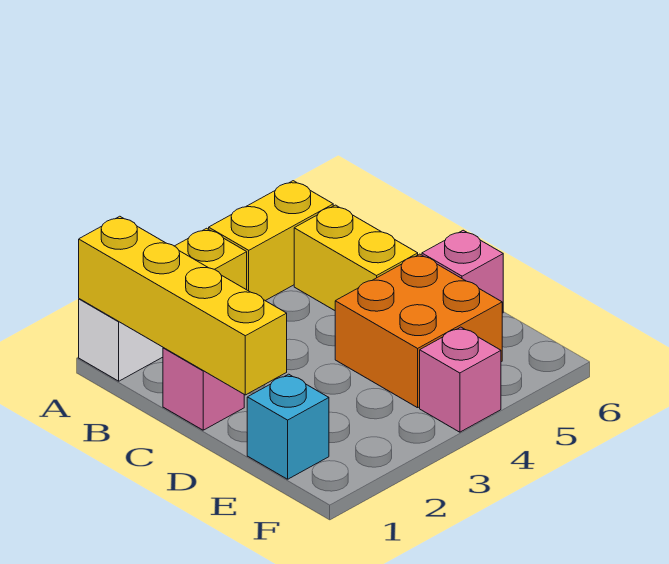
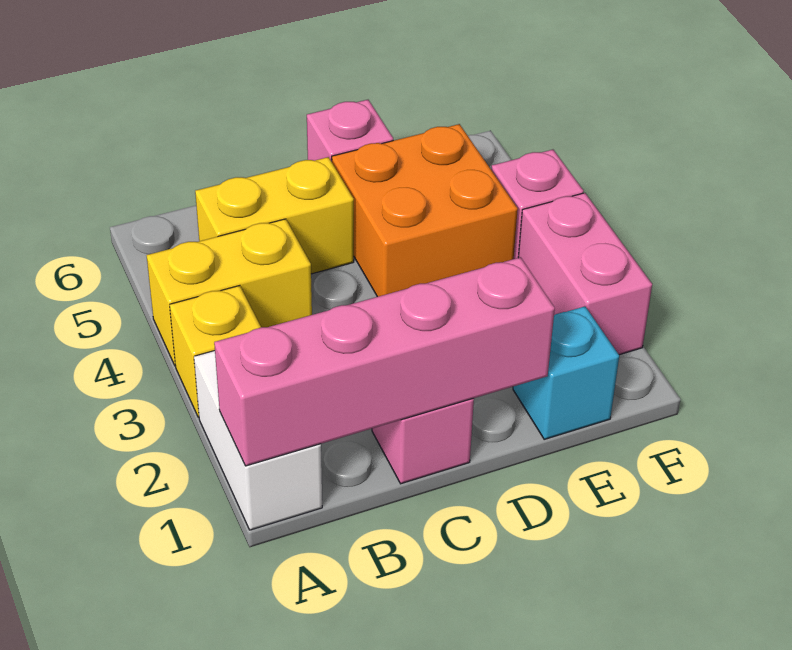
yellow brick A1:D1 level 2 -> pink brick A1:D1 level 2
yellow brick A4:A5 level 1 -> yellow brick A4:B4 level 1
none -> pink brick F2:F3 level 1

